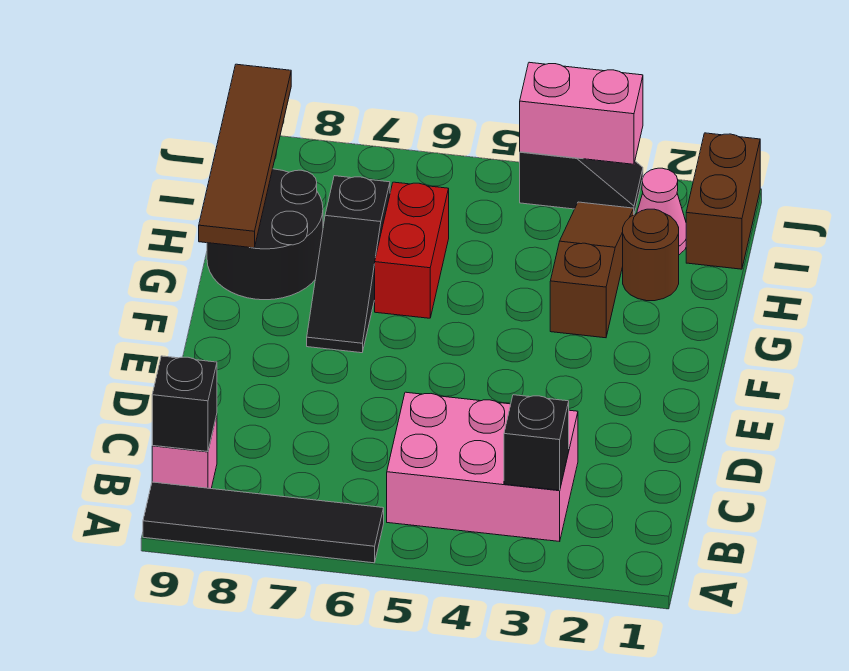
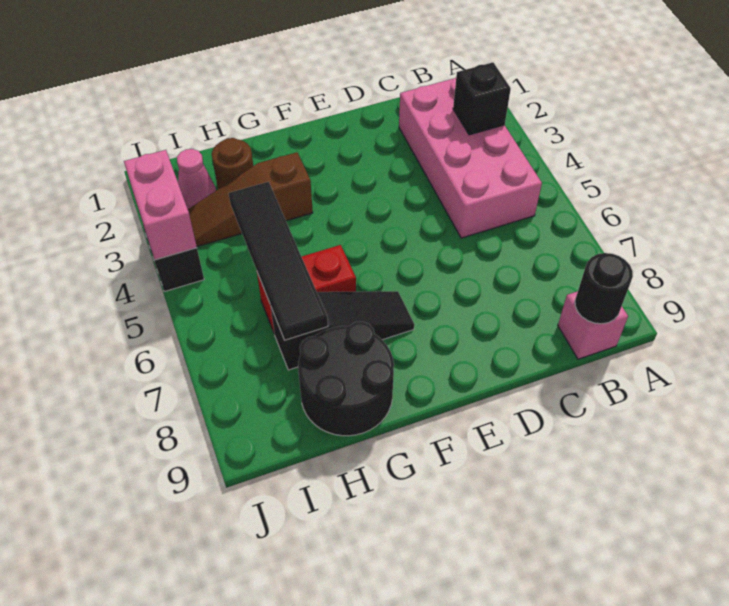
black tile A6:A9 level 1 -> black tile H4:H7 level 2
pink brick B3:C5 level 1 -> pink brick B2:C5 level 1
black brick B9 level 2 -> black round brick B9 level 2
brown tile G9:J9 level 2 -> none
brown brick I1:J1 level 1 -> none

